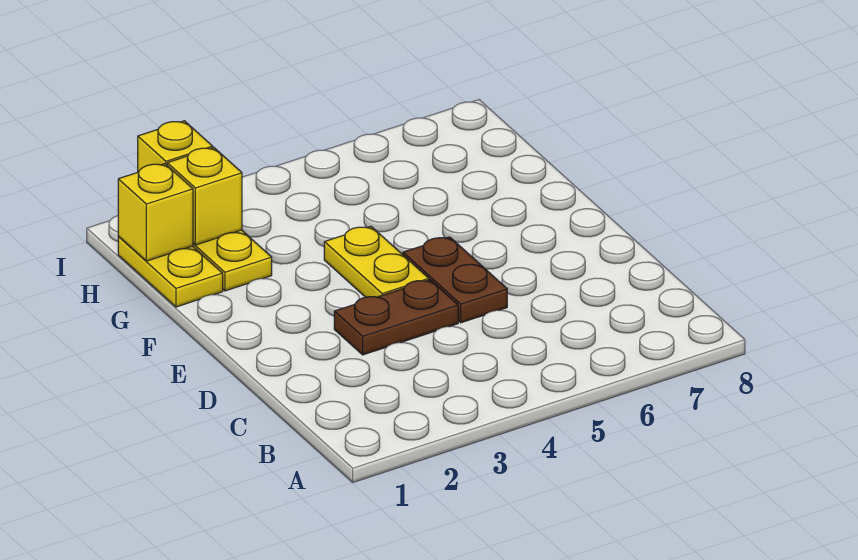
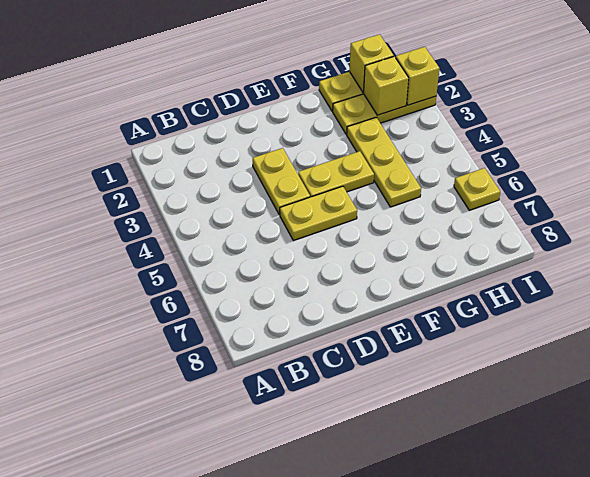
brown plate D3:D4 level 1 -> yellow plate D3:D4 level 1
brown plate D5:E5 level 1 -> yellow plate D5:E5 level 1
none -> yellow plate G3:G5 level 1
none -> yellow plate I6 level 1

